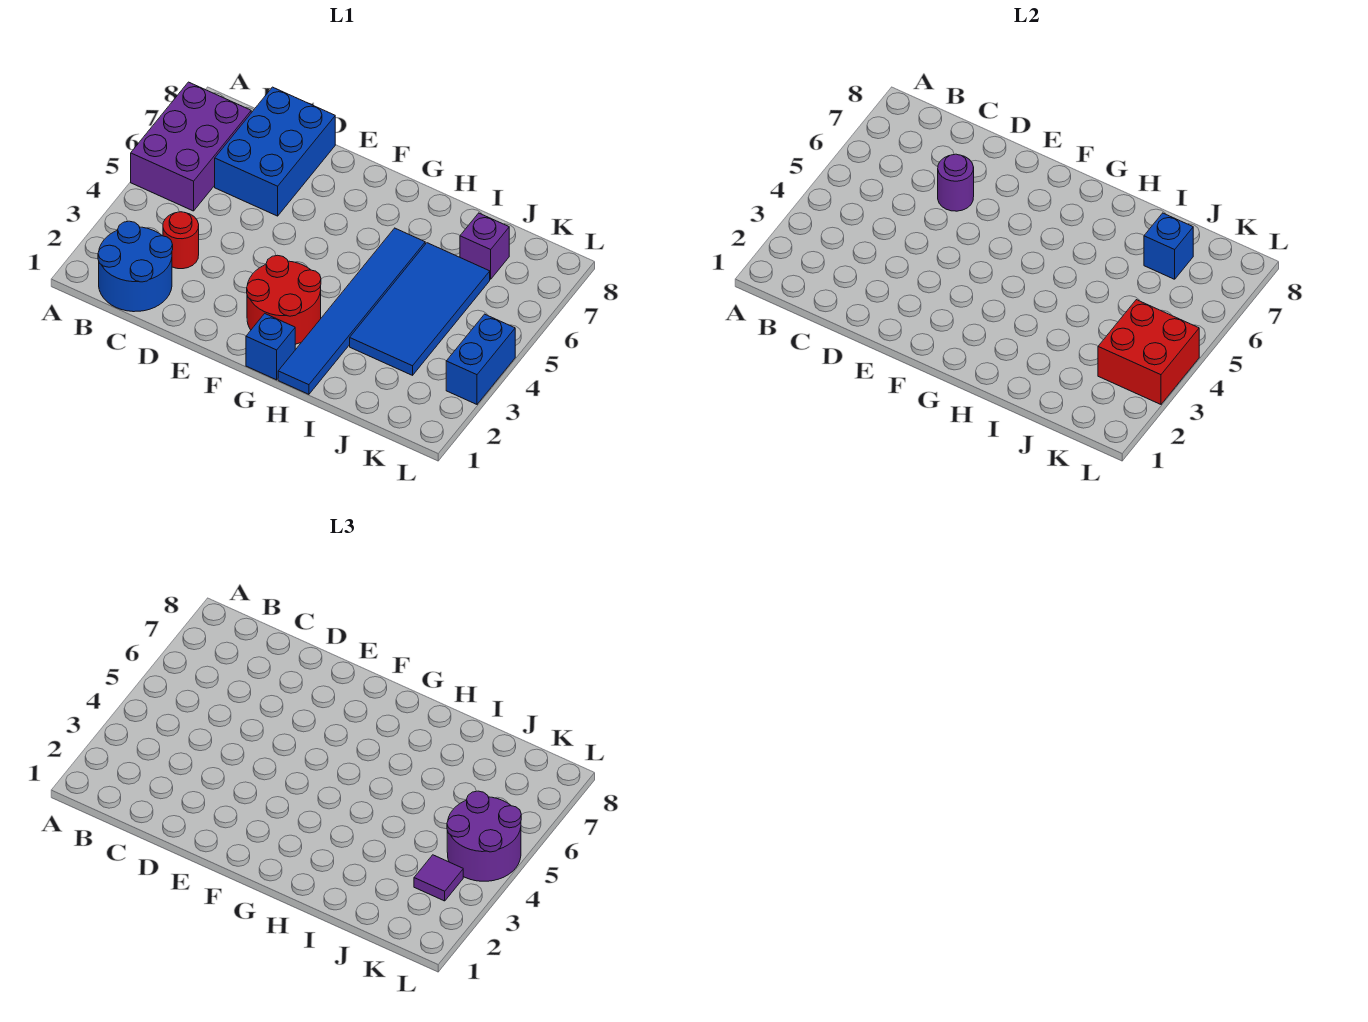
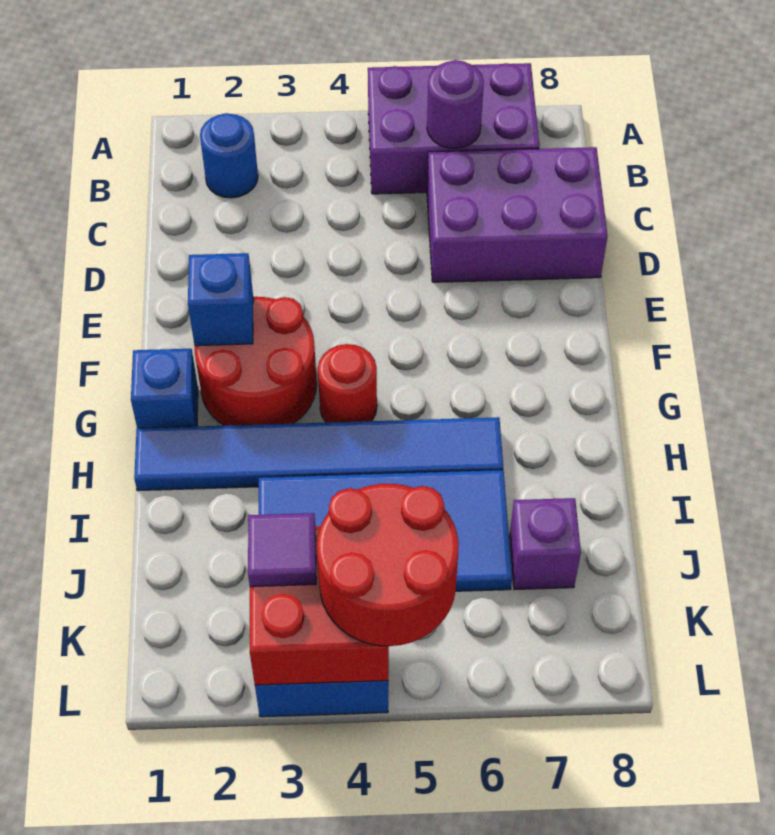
blue round brick B1:C2 level 1 -> blue round brick B2 level 1
red round brick C3 level 1 -> red round brick G4 level 1
blue brick C6:D8 level 1 -> purple brick C6:D8 level 1
purple round brick D6 level 2 -> purple round brick B6 level 2
blue brick J7 level 2 -> blue brick F2 level 2
purple round brick K4:L5 level 3 -> red round brick K4:L5 level 3

